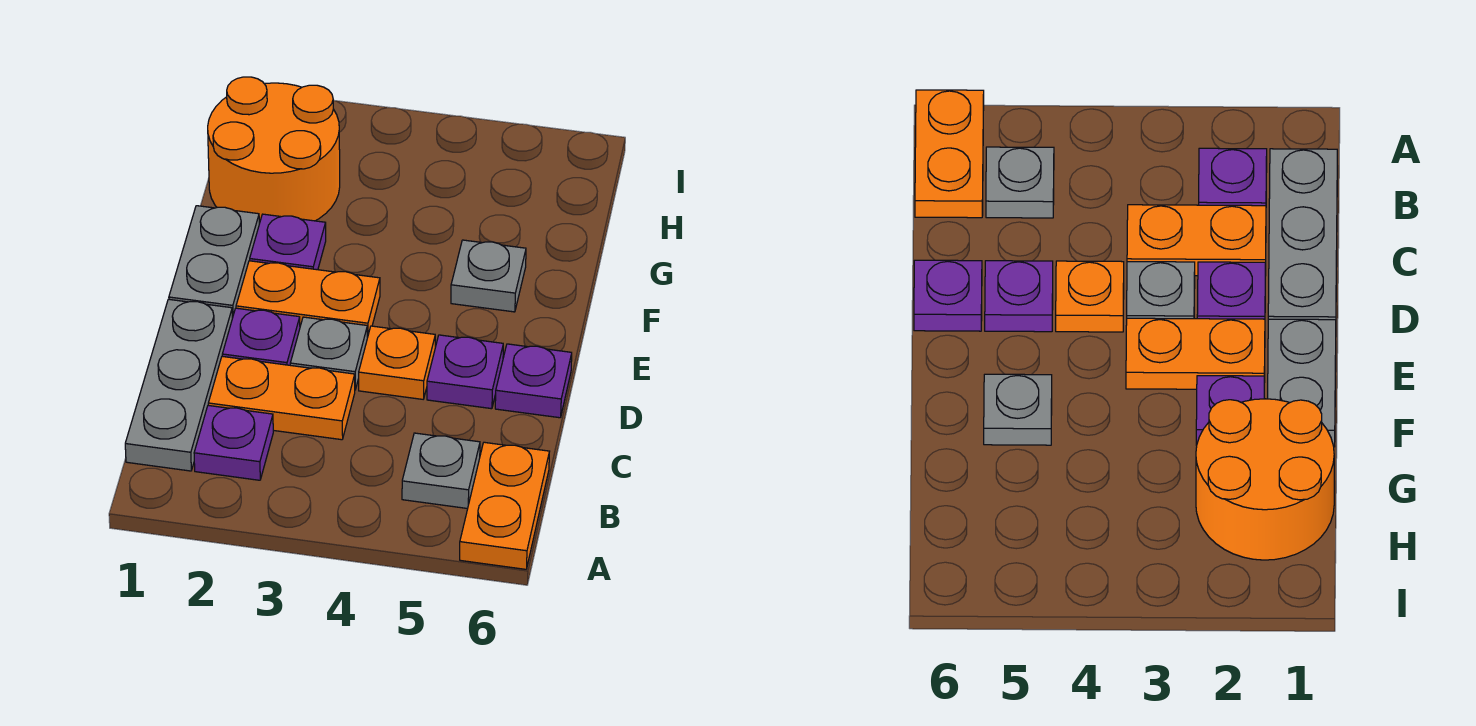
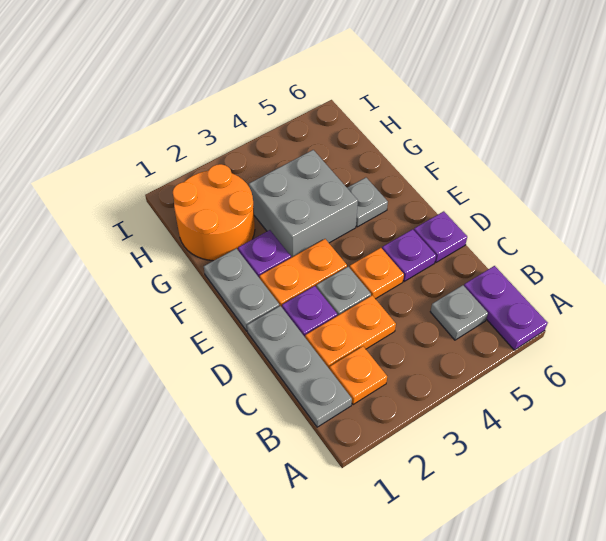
orange plate A6:B6 level 1 -> purple plate A6:B6 level 1
purple plate B2 level 1 -> orange plate B2 level 1
none -> grey brick F3:G4 level 1

